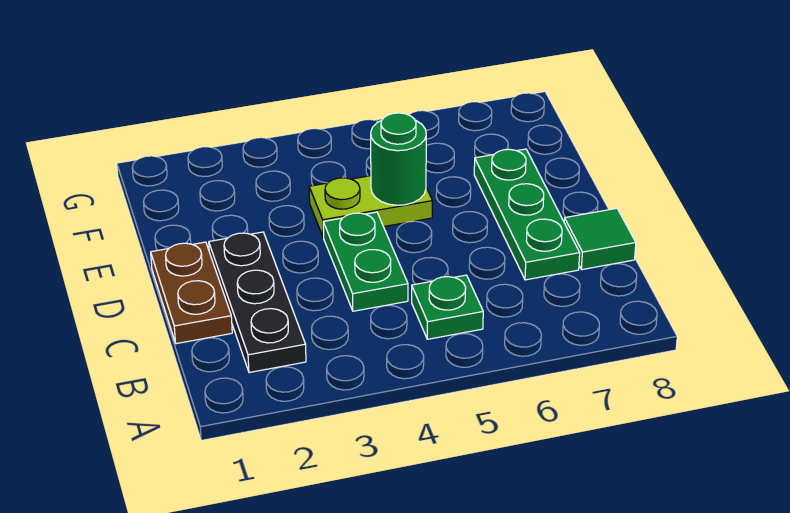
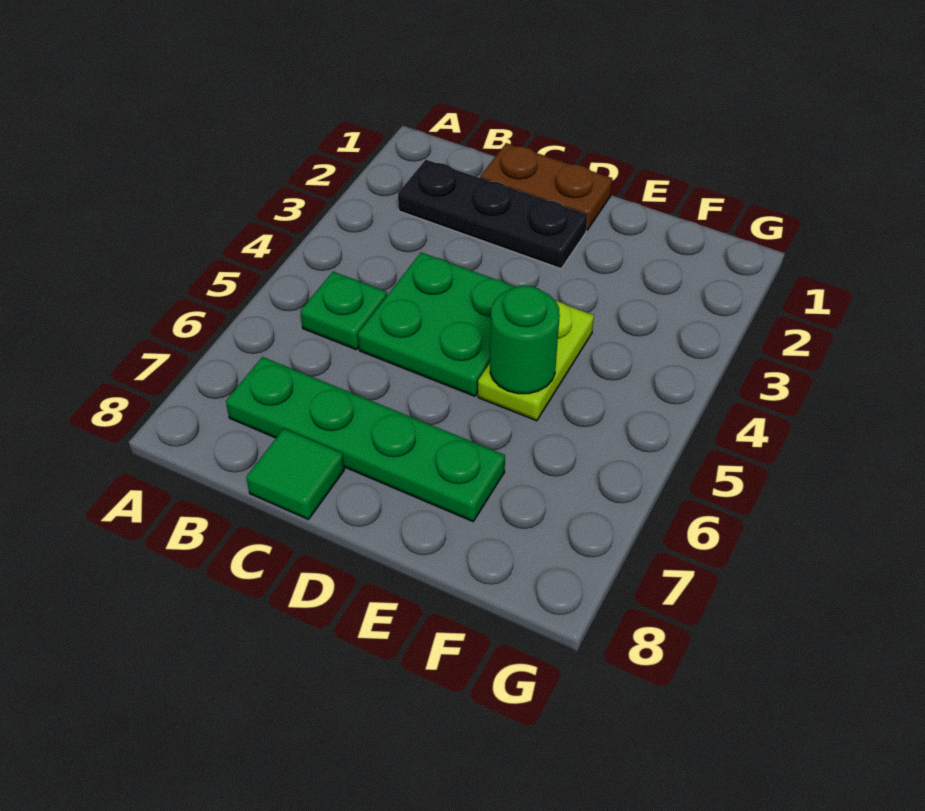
green plate C4:D4 level 1 -> green plate C4:D5 level 1
green plate C7:E7 level 1 -> green plate B7:E7 level 1

